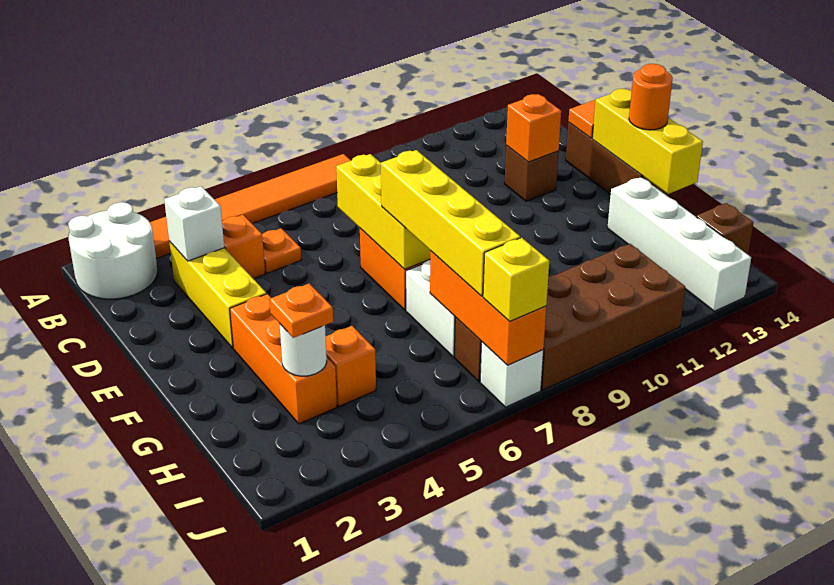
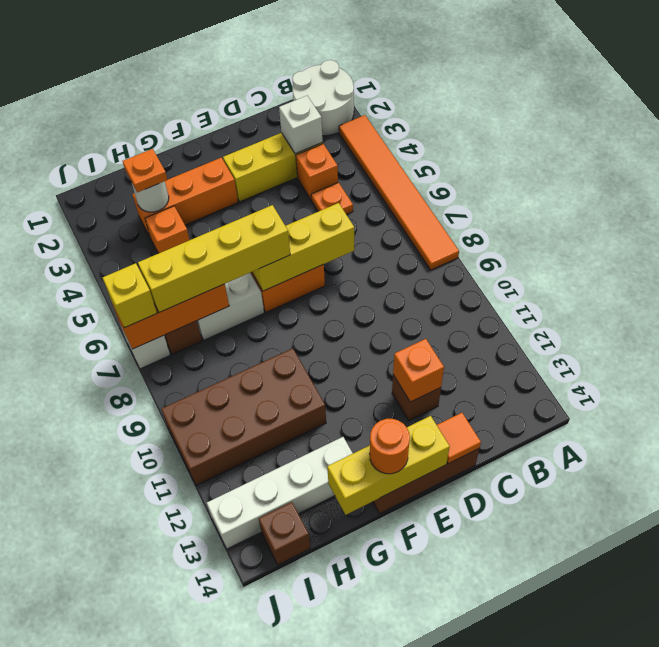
brown brick I8:J11 level 1 -> brown brick G10:J11 level 1

